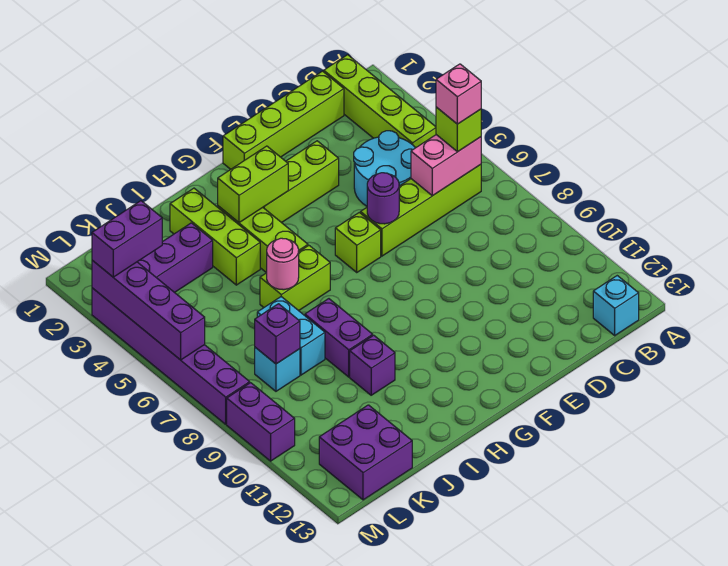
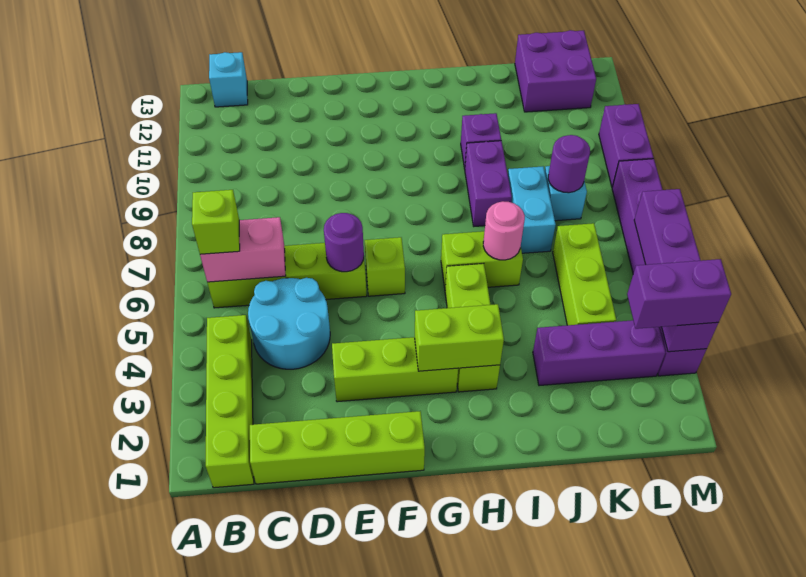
pink brick B6 level 4 -> none
lime brick I2:I4 level 1 -> lime brick K4:K6 level 1
purple brick K8 level 2 -> purple round brick K8 level 2

